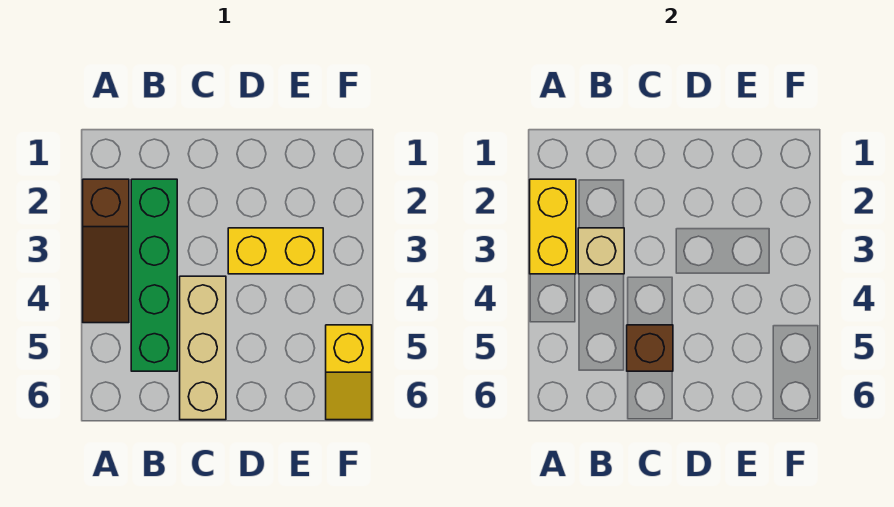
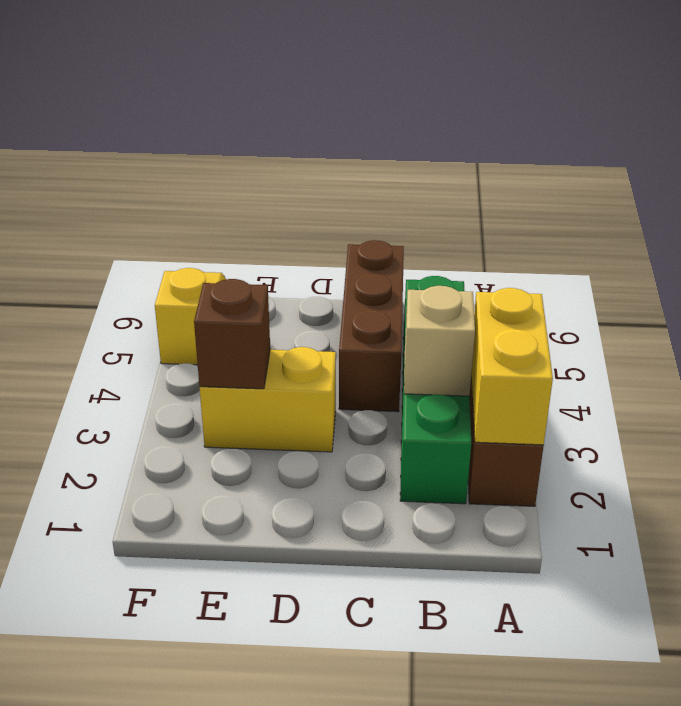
tan brick C4:C6 level 1 -> brown brick C4:C6 level 1
brown brick C5 level 2 -> brown brick E3 level 2

